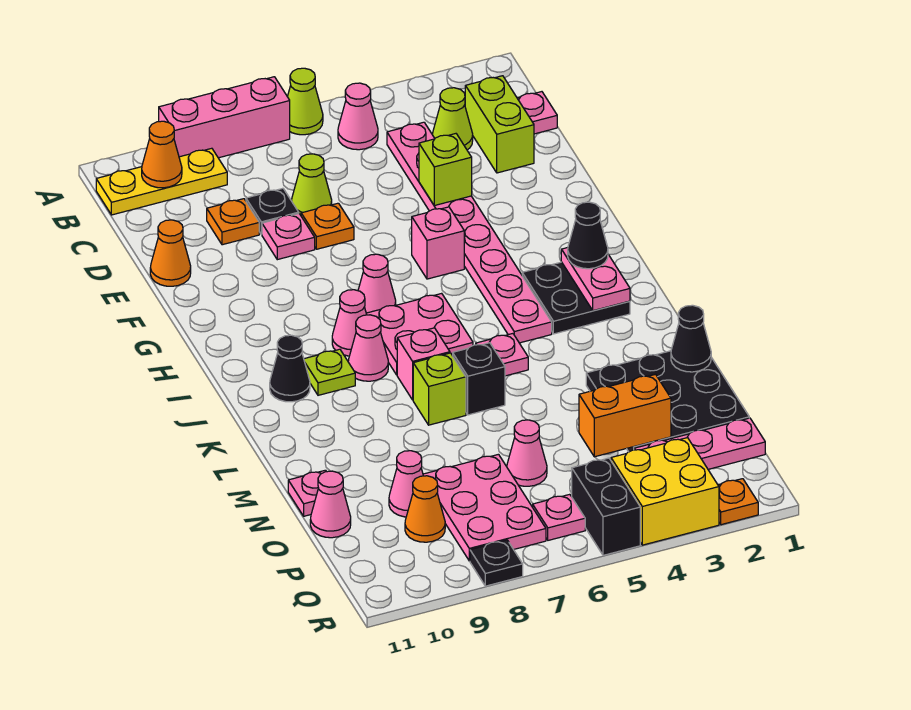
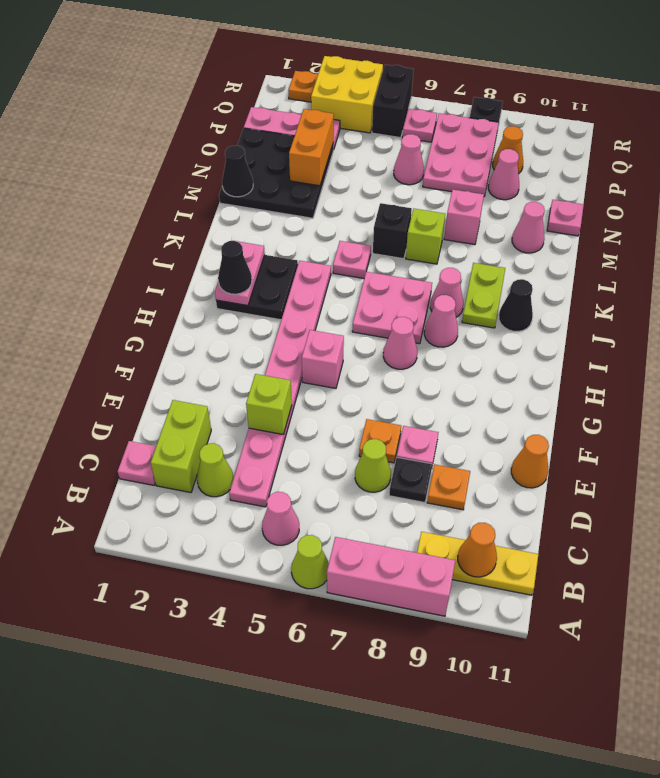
lime plate J9 level 1 -> lime plate J9:K9 level 1
pink brick K7 level 1 -> pink brick M8 level 1
orange brick O3:O4 level 2 -> orange brick N3:O3 level 2
pink cone O11 level 1 -> pink cone M10 level 1

